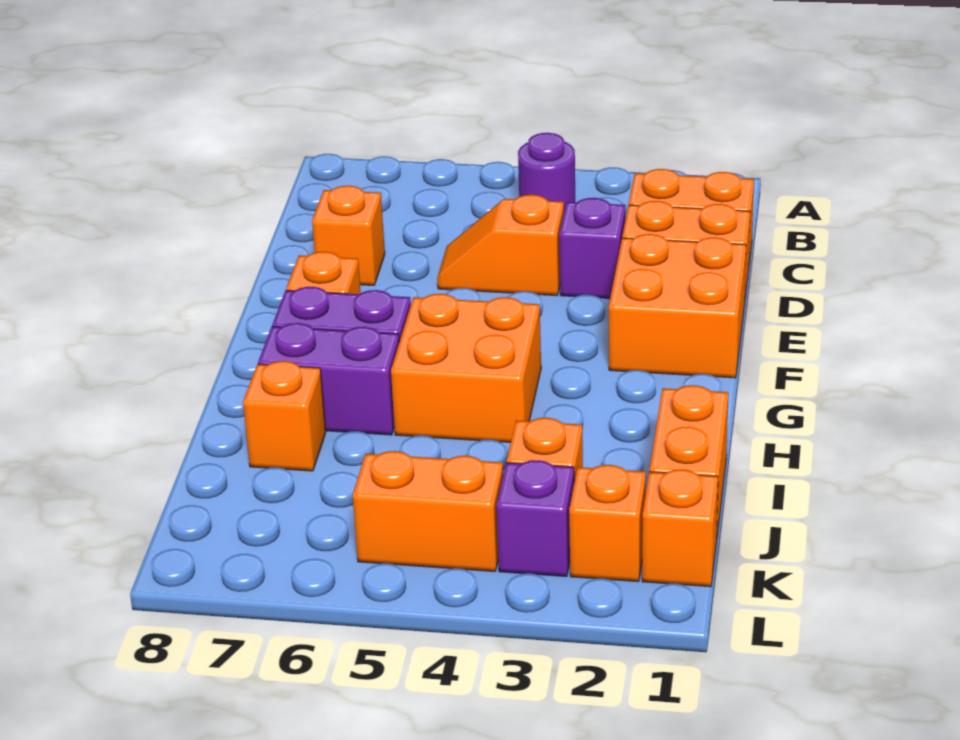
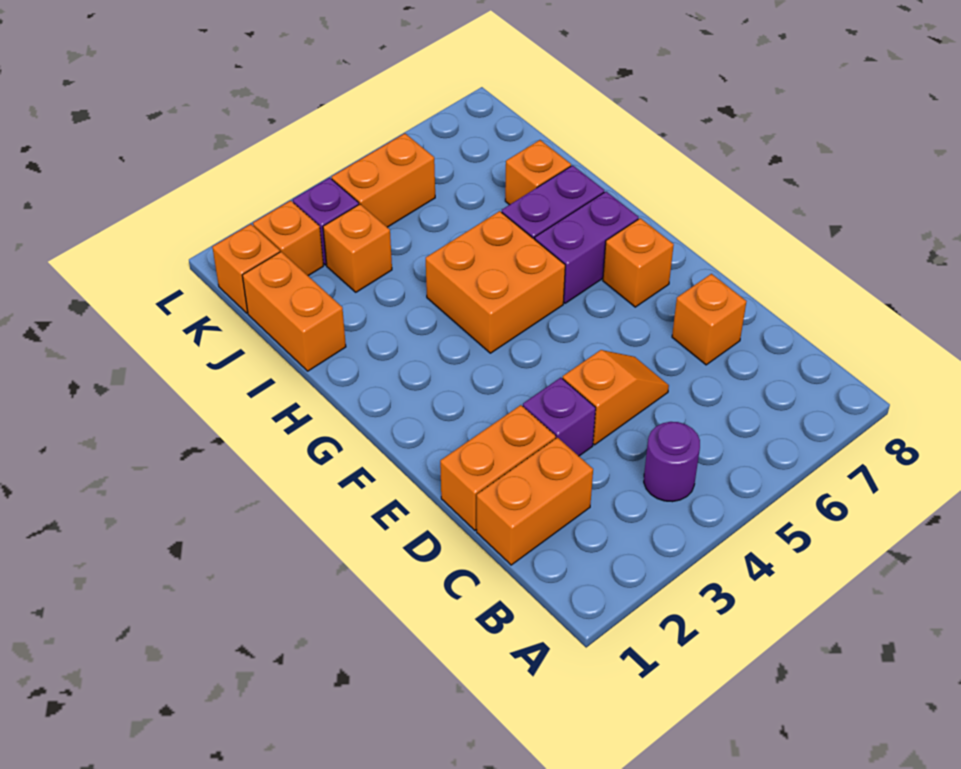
orange brick E1:F2 level 1 -> none

